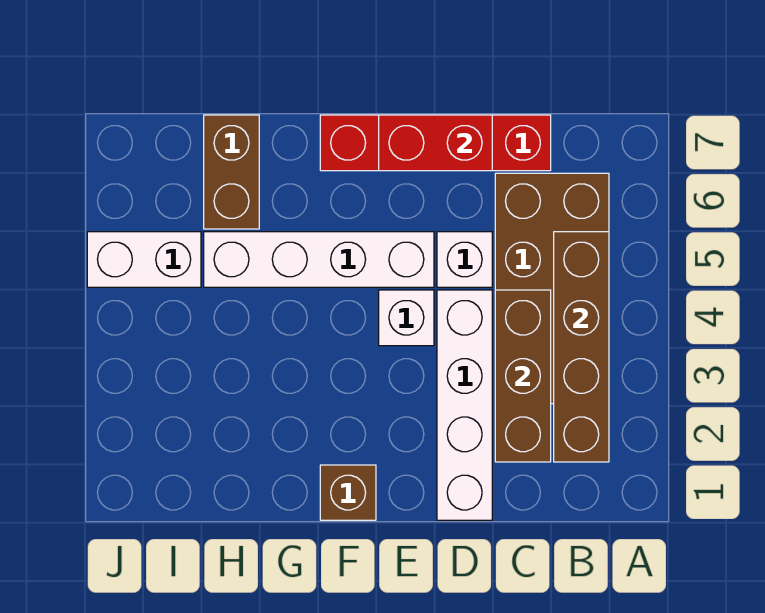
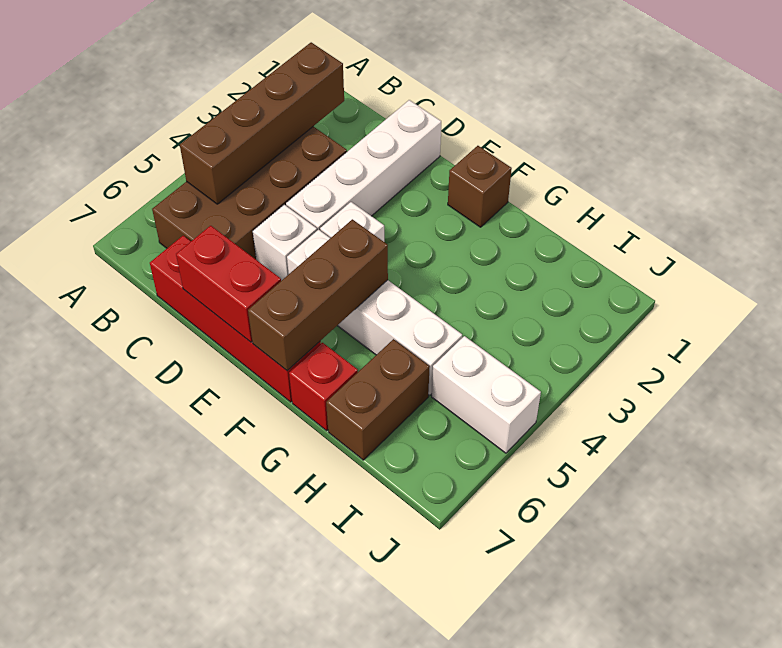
brown brick C2:C4 level 2 -> brown brick F5:F7 level 2
none -> red brick G7 level 1

